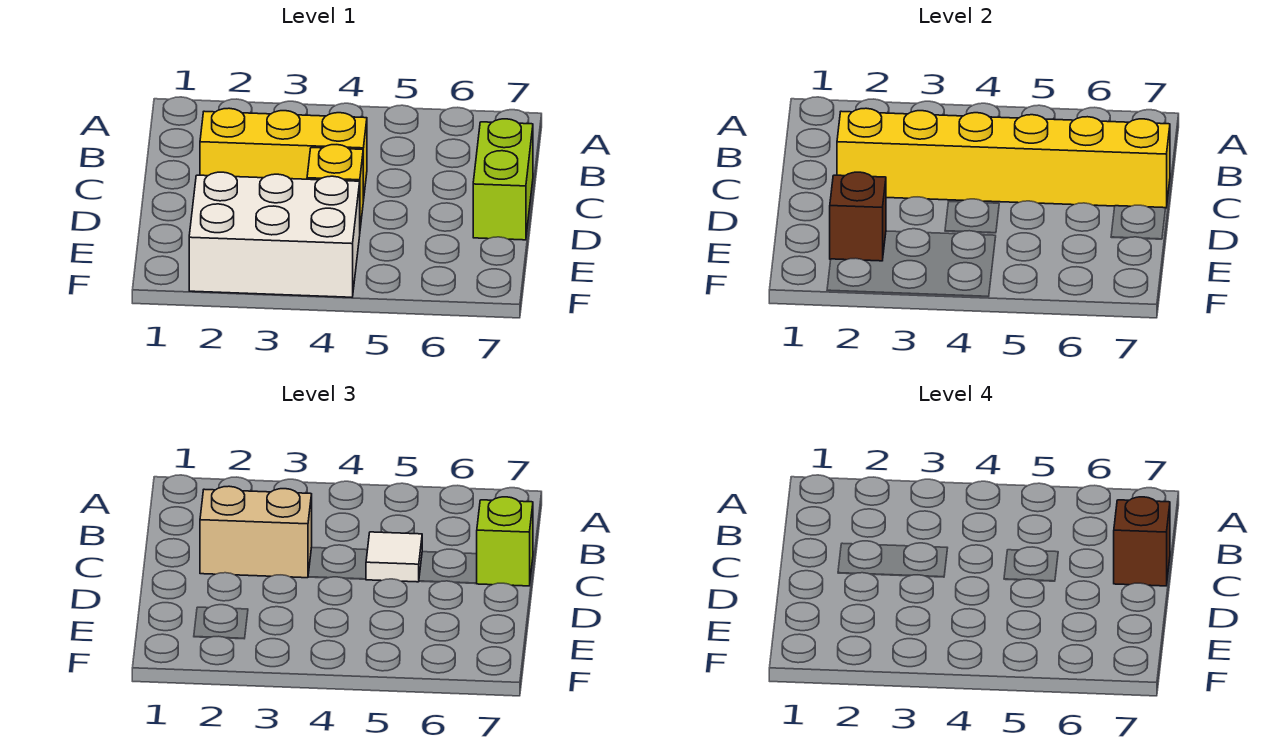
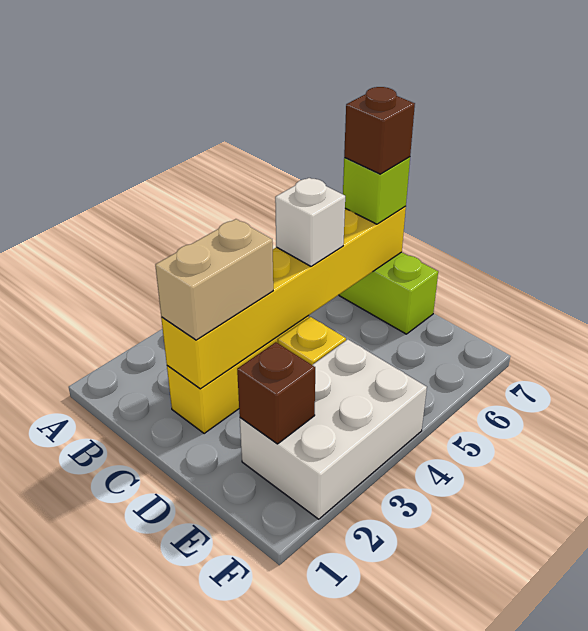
white tile C5 level 3 -> white brick C5 level 3

